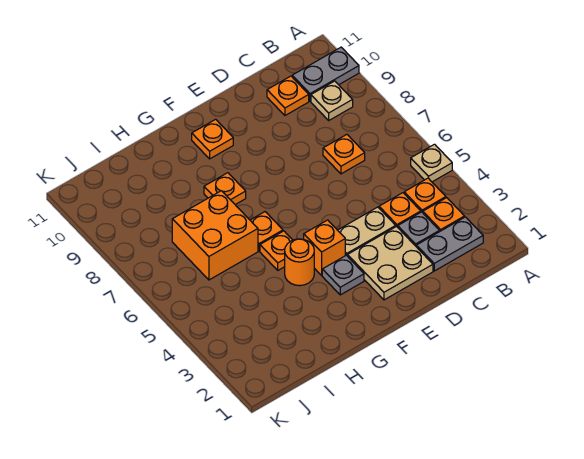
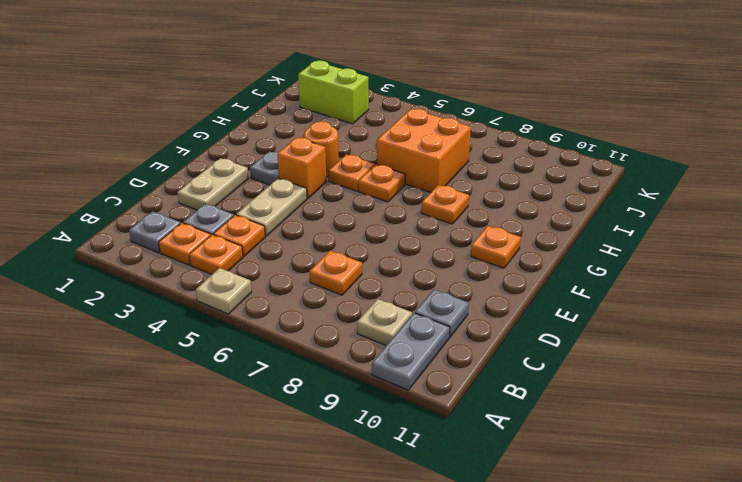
grey plate B2:C2 level 1 -> grey plate B2 level 1
orange plate C10 level 1 -> grey plate C10 level 1
tan plate D2:E3 level 1 -> tan plate D2:E2 level 1
none -> lime brick J2:J3 level 1

